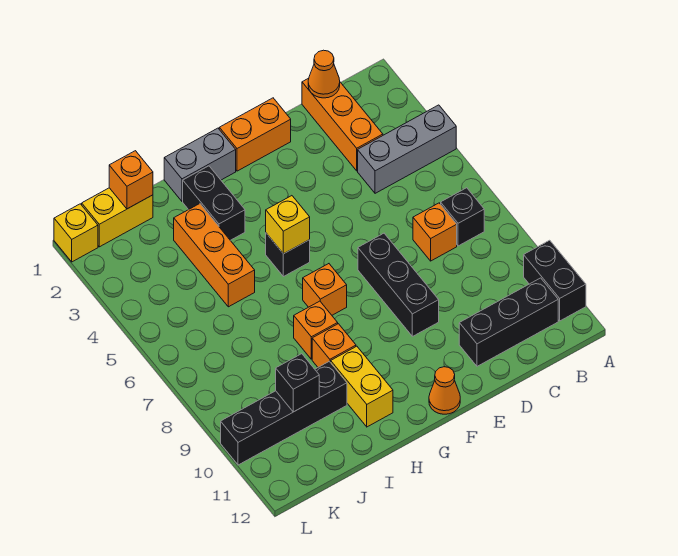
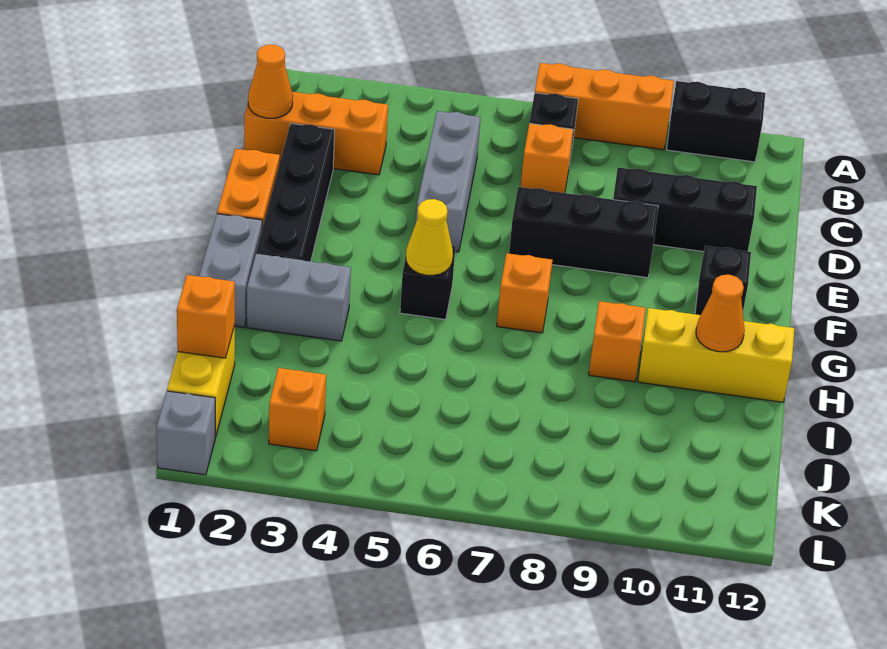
grey brick A4:C4 level 1 -> grey brick C5:E5 level 1
black brick B11:D11 level 1 -> black brick D9:D11 level 1
orange cone F12 level 1 -> orange cone H11 level 2
yellow brick G5 level 2 -> yellow cone G5 level 2
black brick H2:H3 level 1 -> grey brick H2:H3 level 1
orange brick H8 level 1 -> orange brick K3 level 1
yellow brick H10:H11 level 1 -> yellow brick H10:H12 level 1
orange brick I3:I5 level 1 -> orange brick A7:A9 level 1
black brick I10:L10 level 1 -> black brick D2:G2 level 1
black brick J10 level 2 -> black brick F11 level 1
yellow brick L1 level 1 -> grey brick L1 level 1

